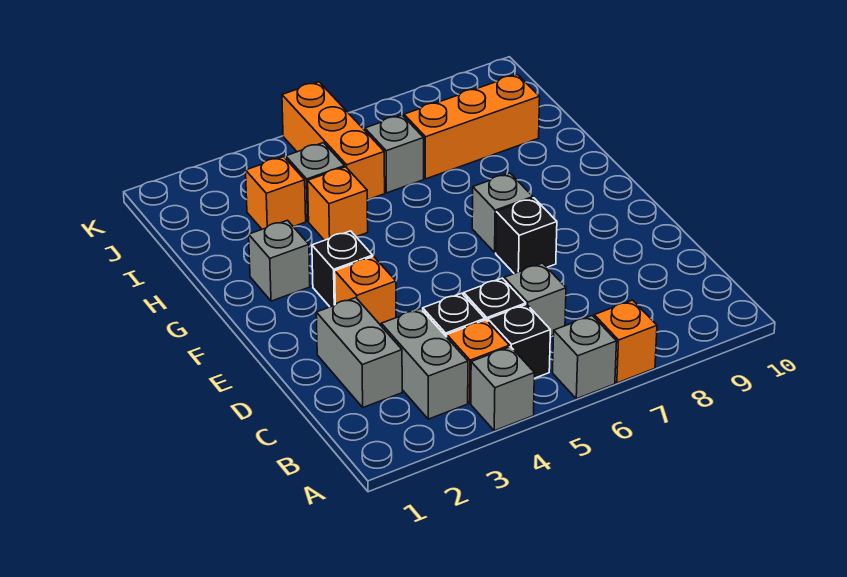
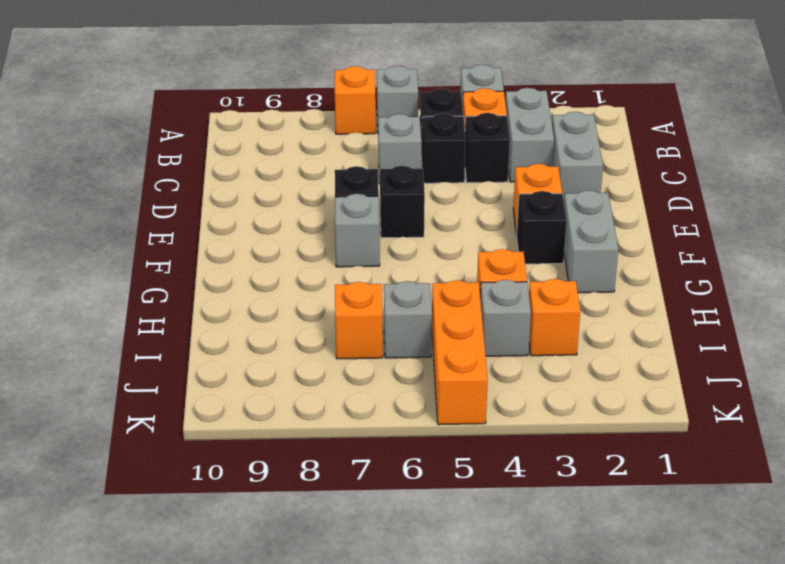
none -> black brick E6 level 1
grey brick G2 level 1 -> grey brick F2:G2 level 1
orange brick I7:I9 level 1 -> orange brick I7 level 1

